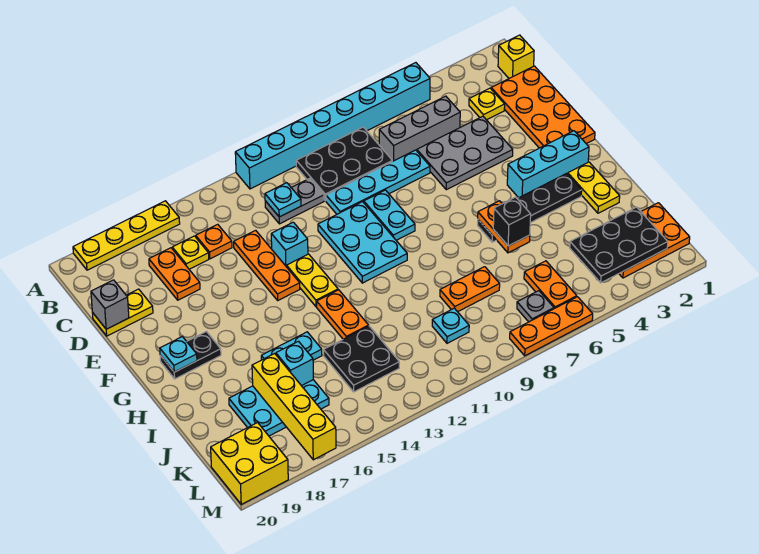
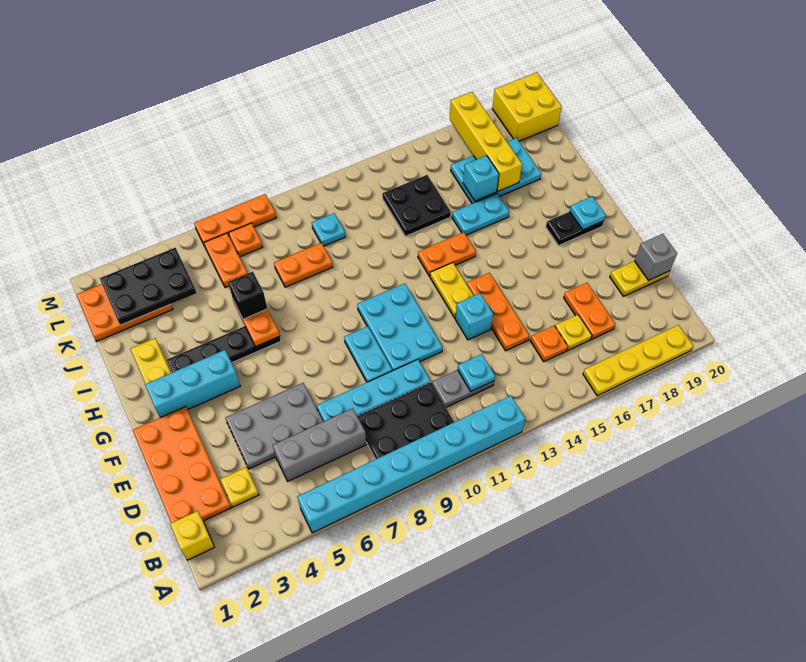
orange plate H13:I13 level 1 -> orange plate H13:H14 level 1
grey plate L7 level 1 -> orange plate L7 level 1

